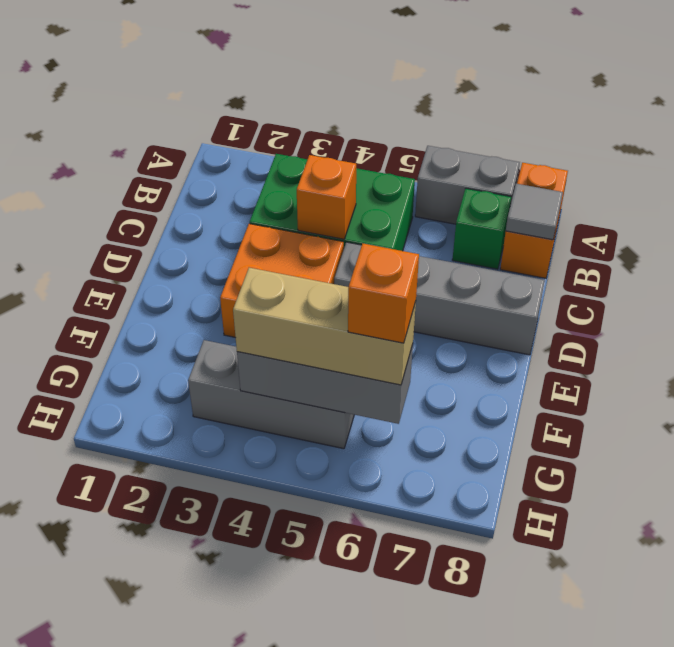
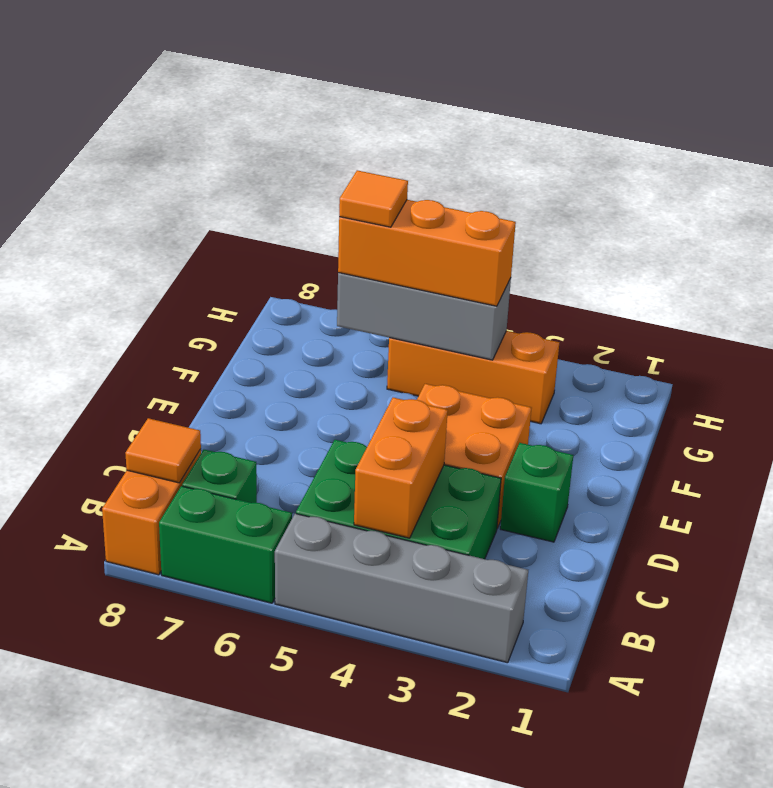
grey brick A6:A7 level 1 -> green brick A6:A7 level 1
grey tile B8 level 2 -> orange tile B8 level 2
orange brick C4 level 2 -> orange brick B4:C4 level 2
none -> green brick D2 level 1
grey brick D5:D8 level 1 -> grey brick A2:A5 level 1
grey brick G3:G5 level 1 -> orange brick G3:G5 level 1
tan brick G4:G6 level 3 -> orange brick G4:G6 level 3
orange brick G6 level 4 -> orange tile G6 level 4

